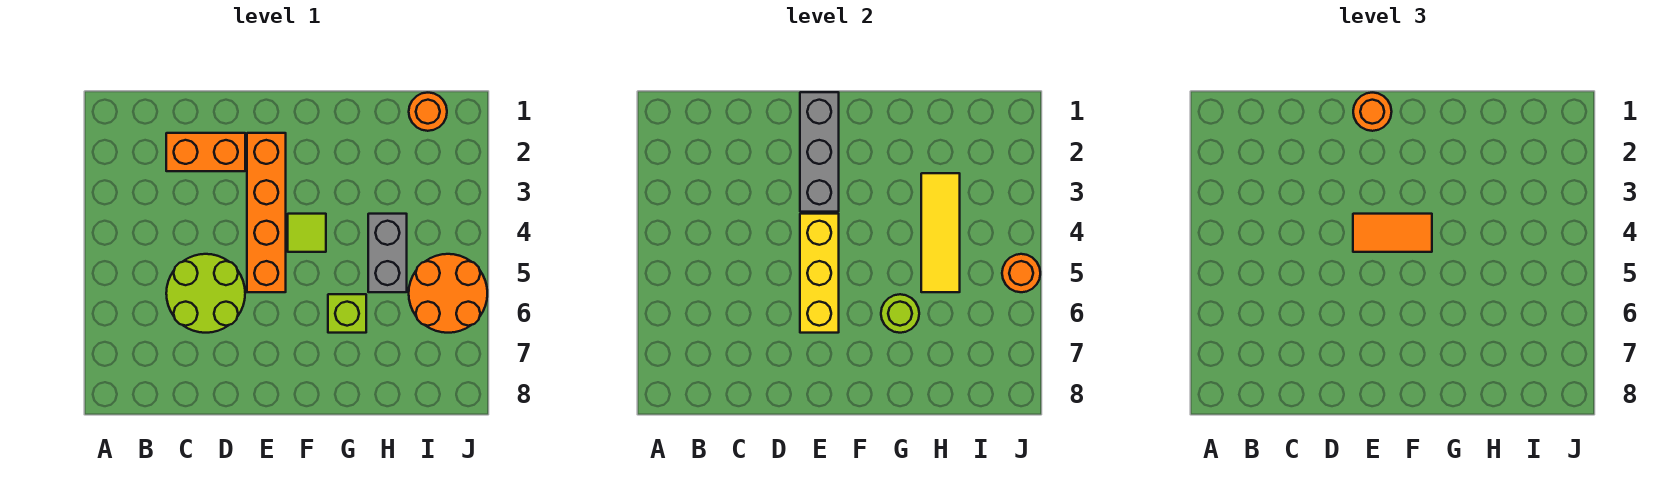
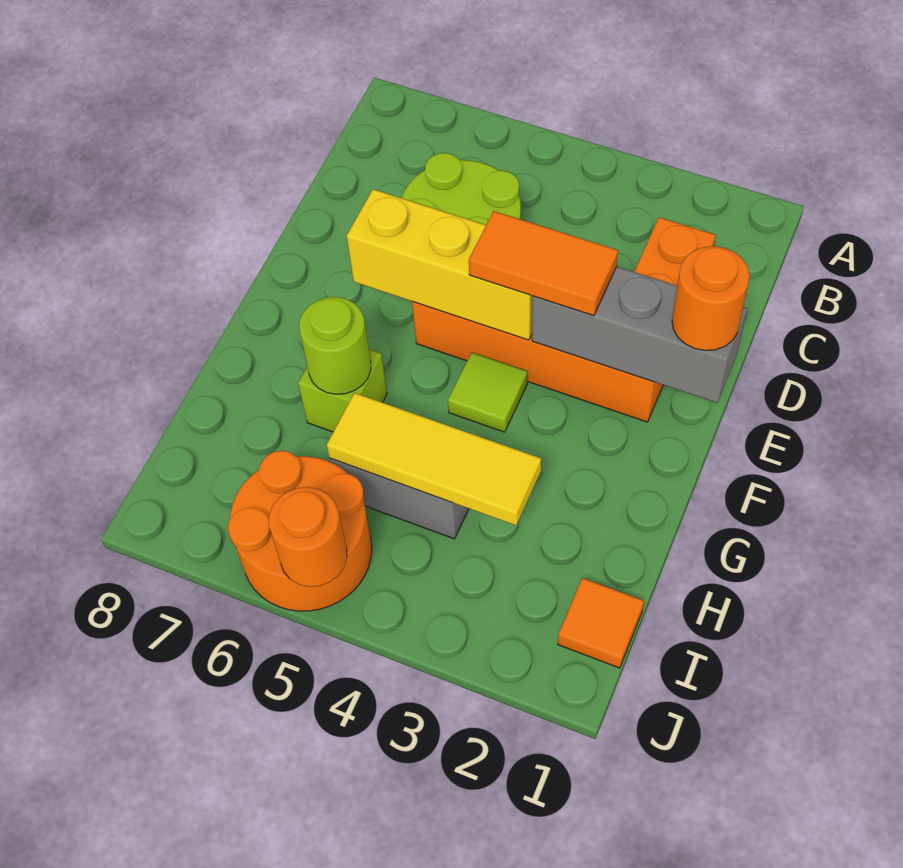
orange tile E4:F4 level 3 -> orange tile E3:E4 level 3
orange round brick I1 level 1 -> orange tile I1 level 1

